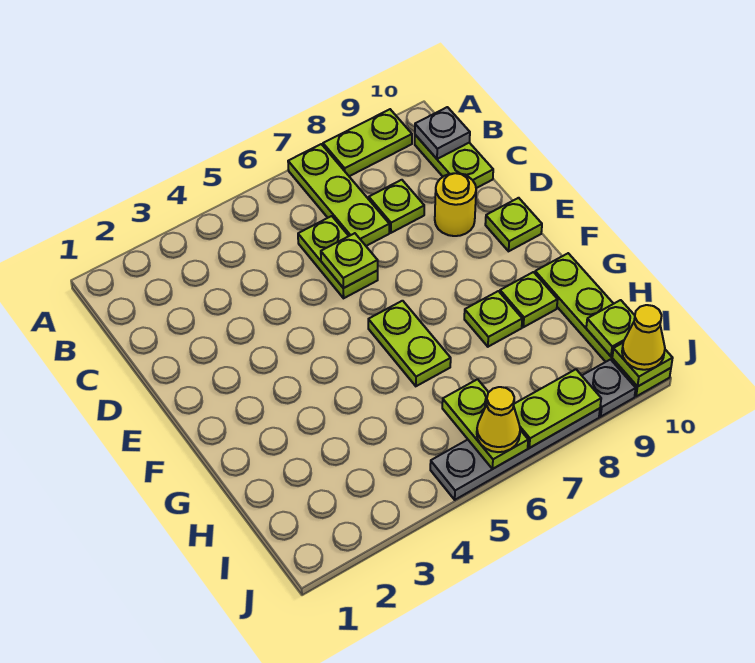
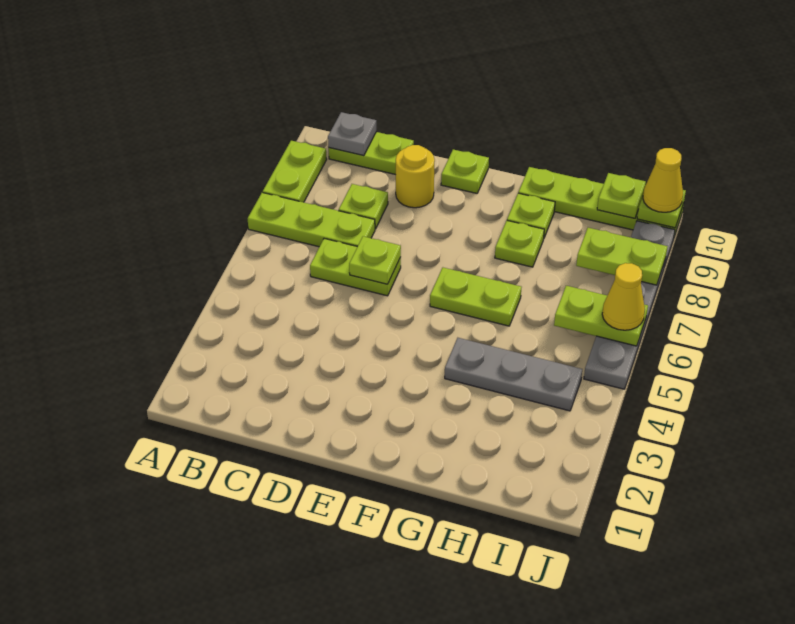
none -> grey plate G4:I4 level 1
lime plate J7:J8 level 2 -> lime plate I8:J8 level 2

